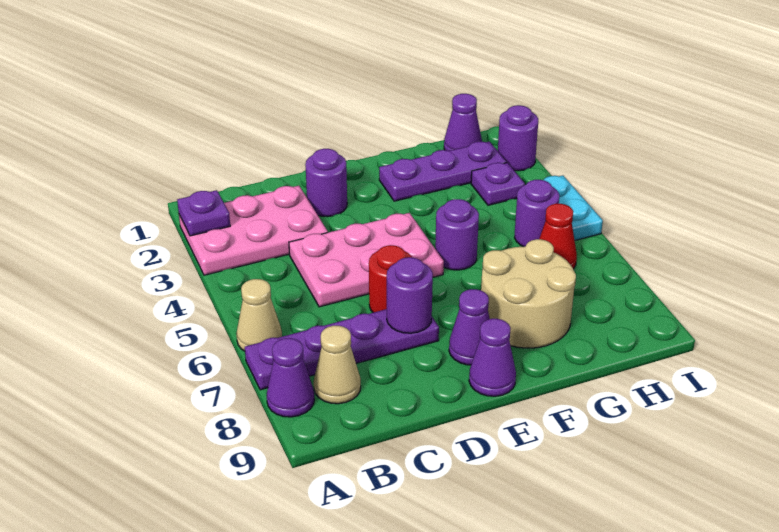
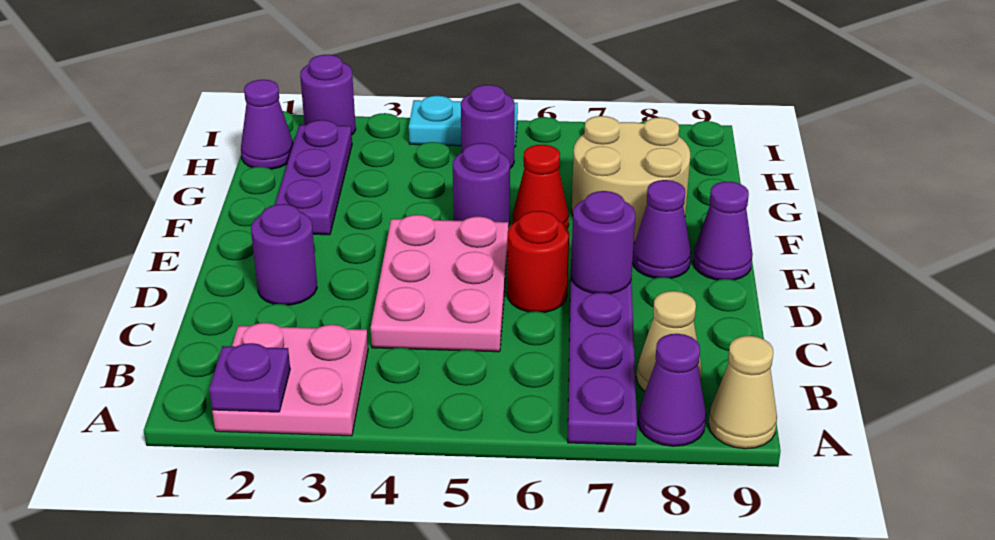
pink plate A2:C3 level 1 -> pink plate A2:B3 level 1
tan cone A6 level 1 -> tan cone A9 level 1
purple plate H3 level 1 -> none
red cone H6 level 1 -> red cone F6 level 1

